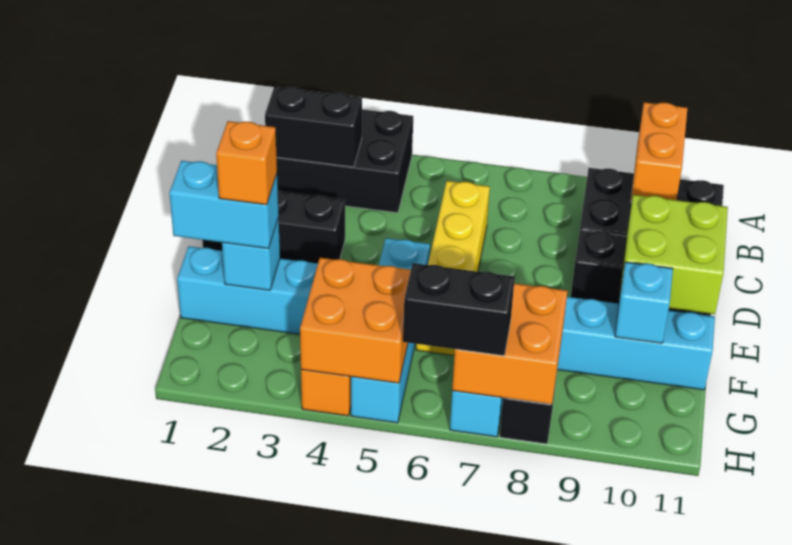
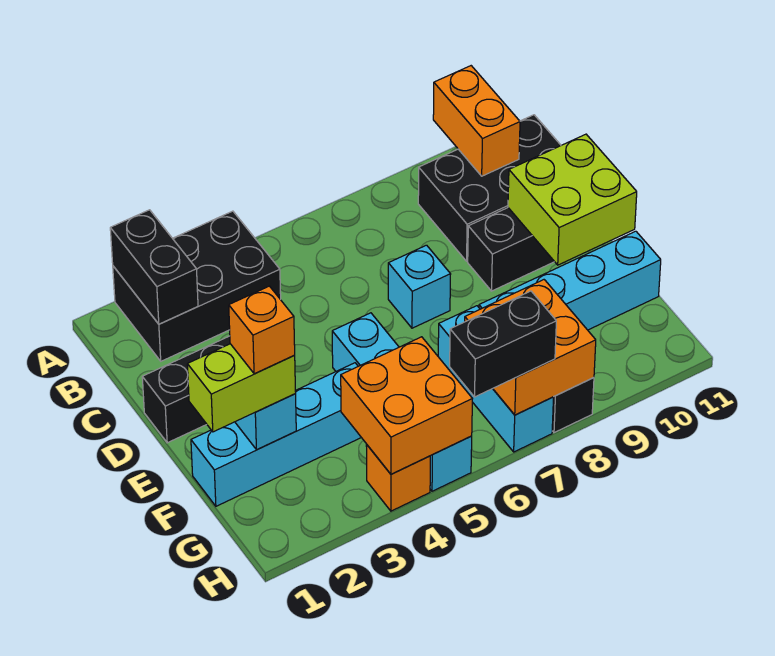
black brick B2:B3 level 2 -> black brick A2:B2 level 2
yellow brick C6:F6 level 1 -> none
cyan brick F1:F2 level 3 -> lime brick F1:F2 level 3
cyan brick F10 level 2 -> cyan brick D7 level 1

